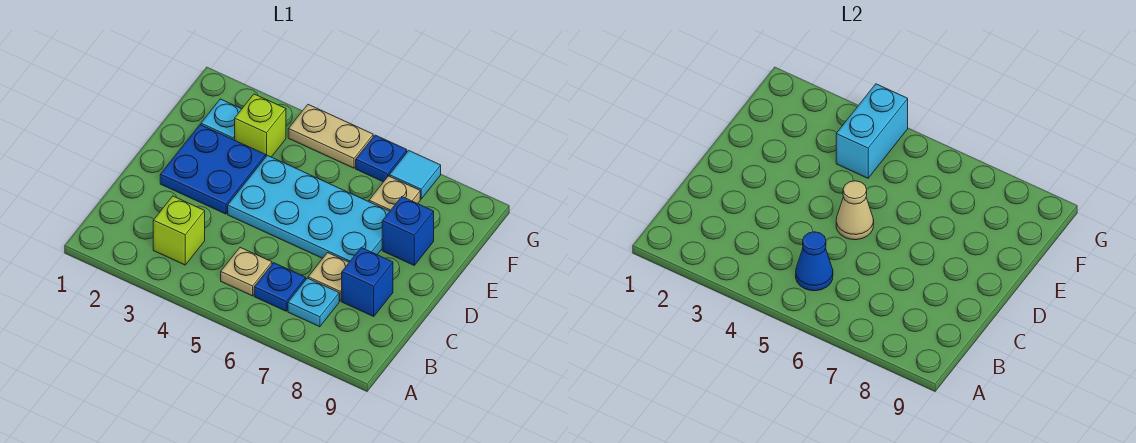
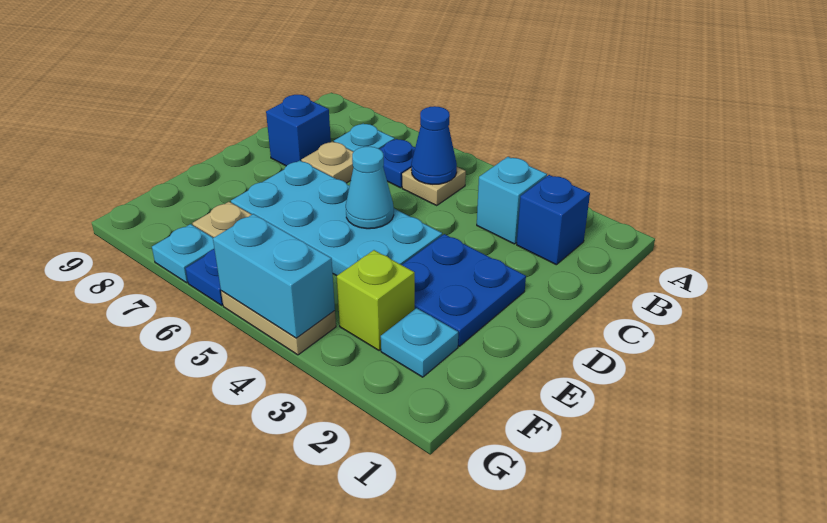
lime brick B3 level 1 -> cyan brick B3 level 1
tan cone D5 level 2 -> cyan cone D5 level 2
blue brick E8 level 1 -> blue brick B2 level 1
cyan brick F4:G4 level 2 -> cyan brick G4:G5 level 2
cyan tile G7 level 1 -> cyan plate G7 level 1

